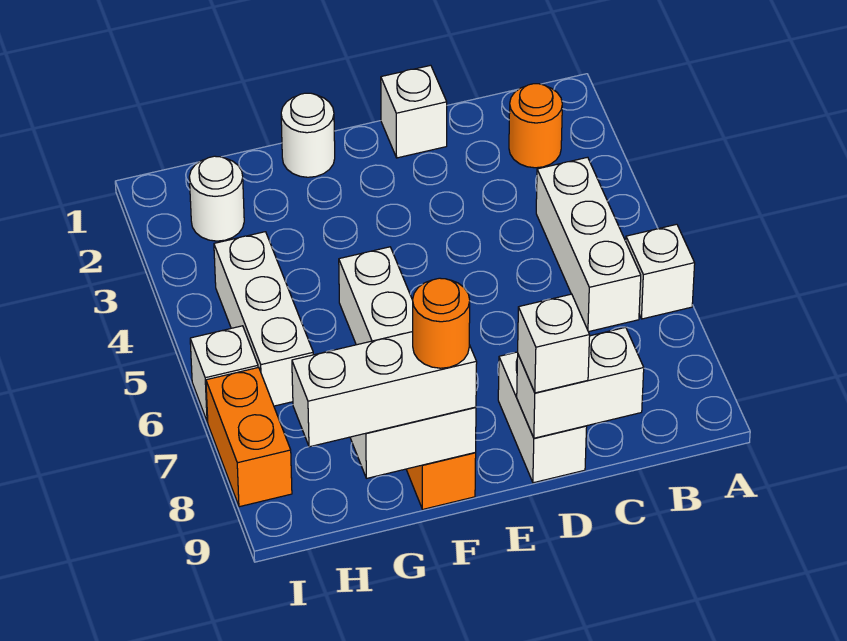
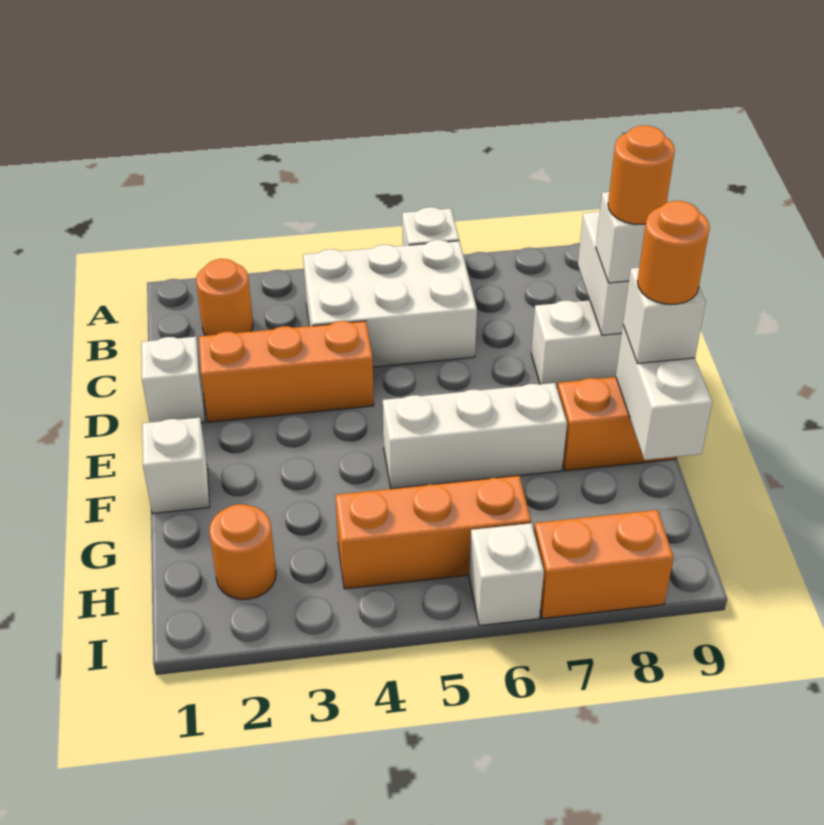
white brick B4:B6 level 1 -> white brick B4:C6 level 1
none -> orange brick D2:D4 level 1
none -> orange round brick D9 level 4
white round brick F1 level 1 -> white brick F1 level 1
white brick F9:H9 level 3 -> white brick F9 level 3
white round brick H2 level 1 -> orange round brick H2 level 1
white brick H4:H6 level 1 -> orange brick H4:H6 level 1

